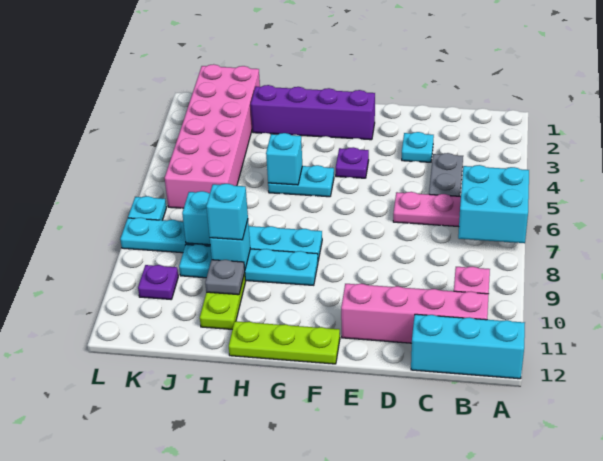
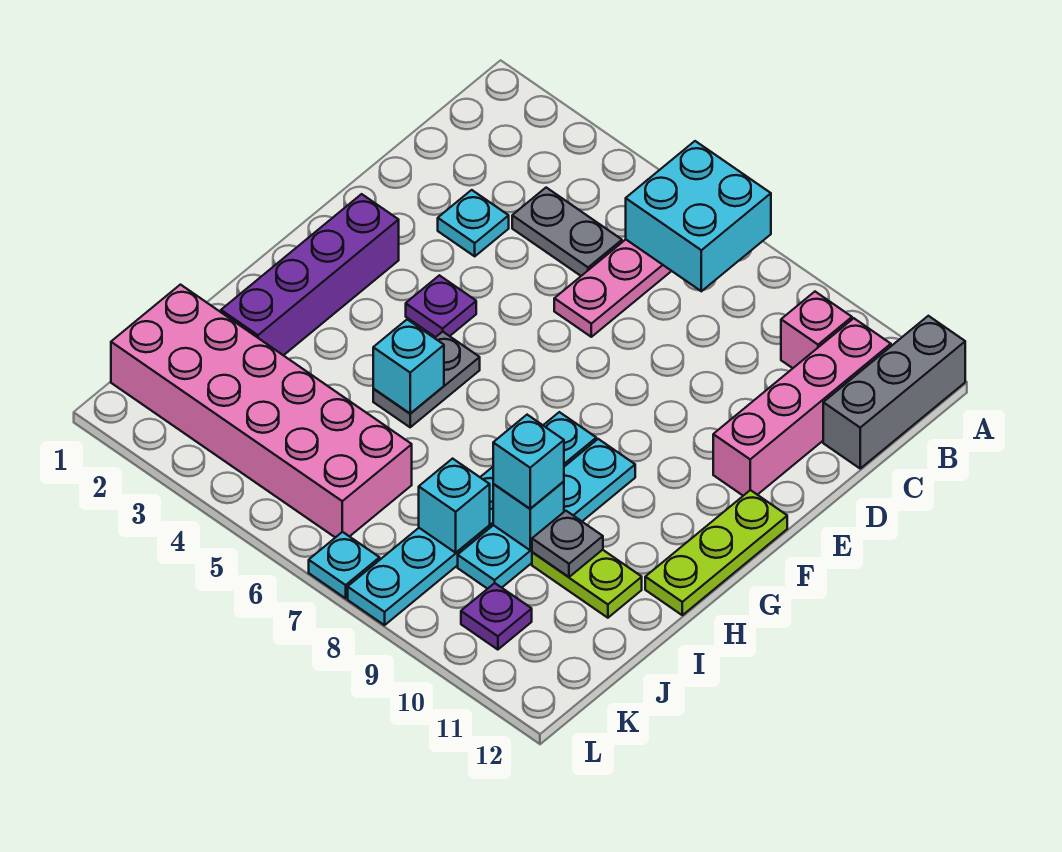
cyan brick A12:C12 level 1 -> grey brick A12:C12 level 1
cyan plate G5:H5 level 1 -> grey plate G5:H5 level 1

